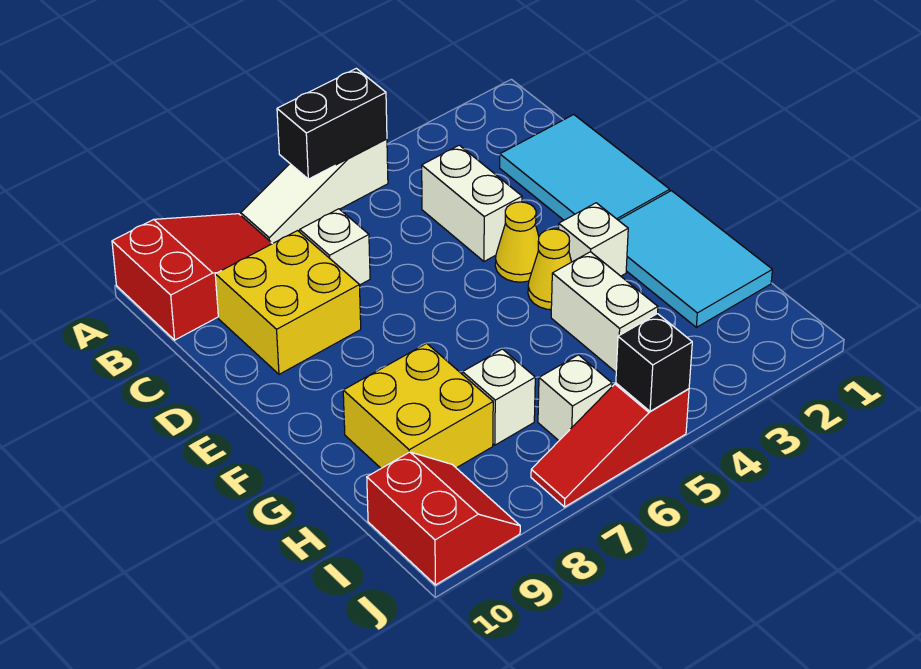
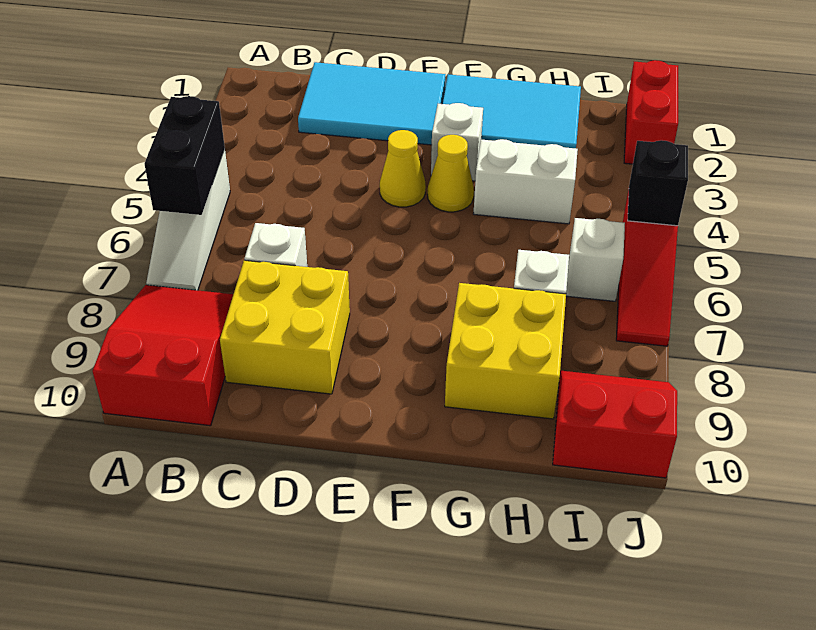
white brick C4:D4 level 1 -> none
none -> red brick J1:J2 level 1

